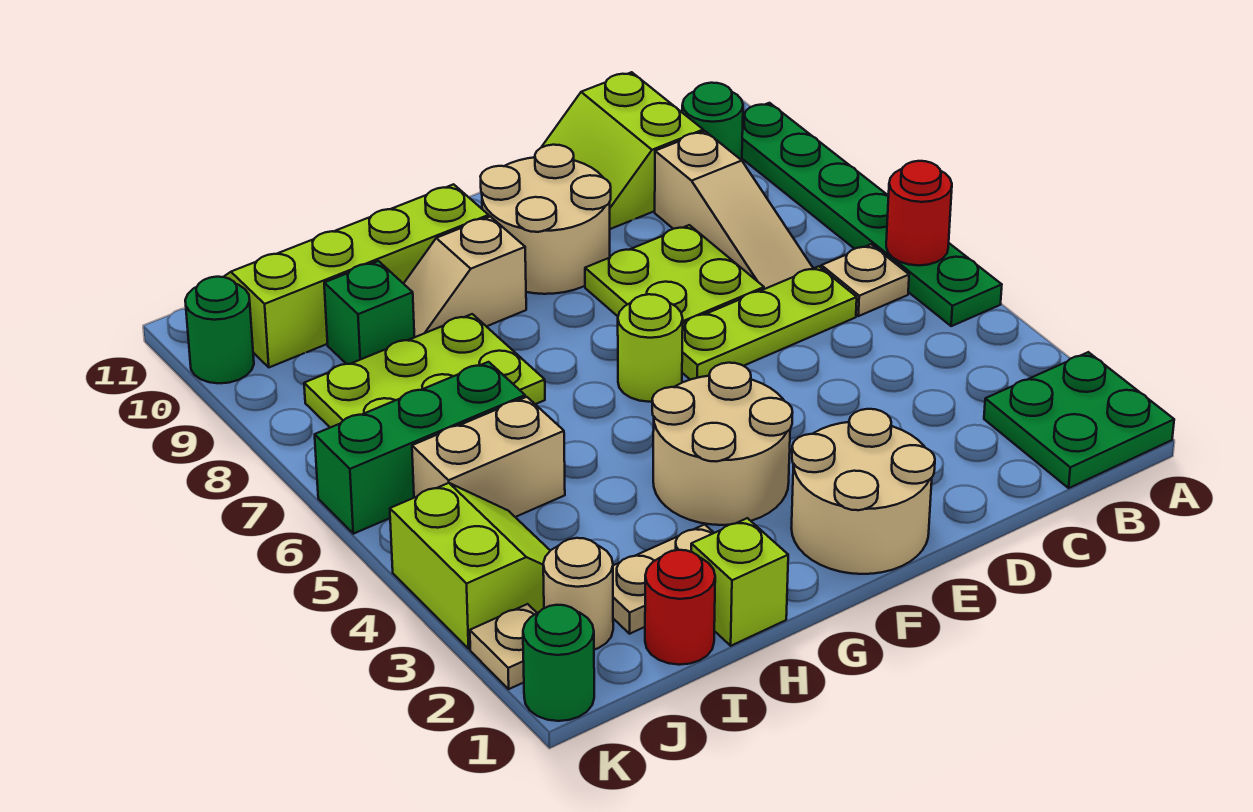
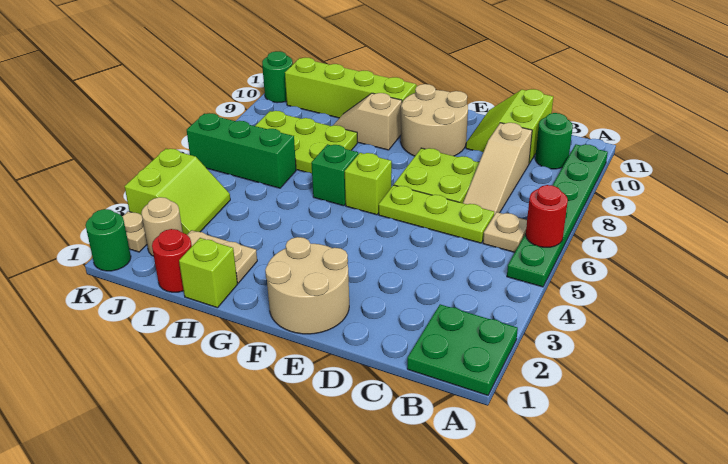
tan round brick F3:G4 level 1 -> none
lime round brick F6 level 1 -> lime brick F6 level 1
tan brick I5:J5 level 1 -> none
green brick I9 level 1 -> green brick G6 level 1

